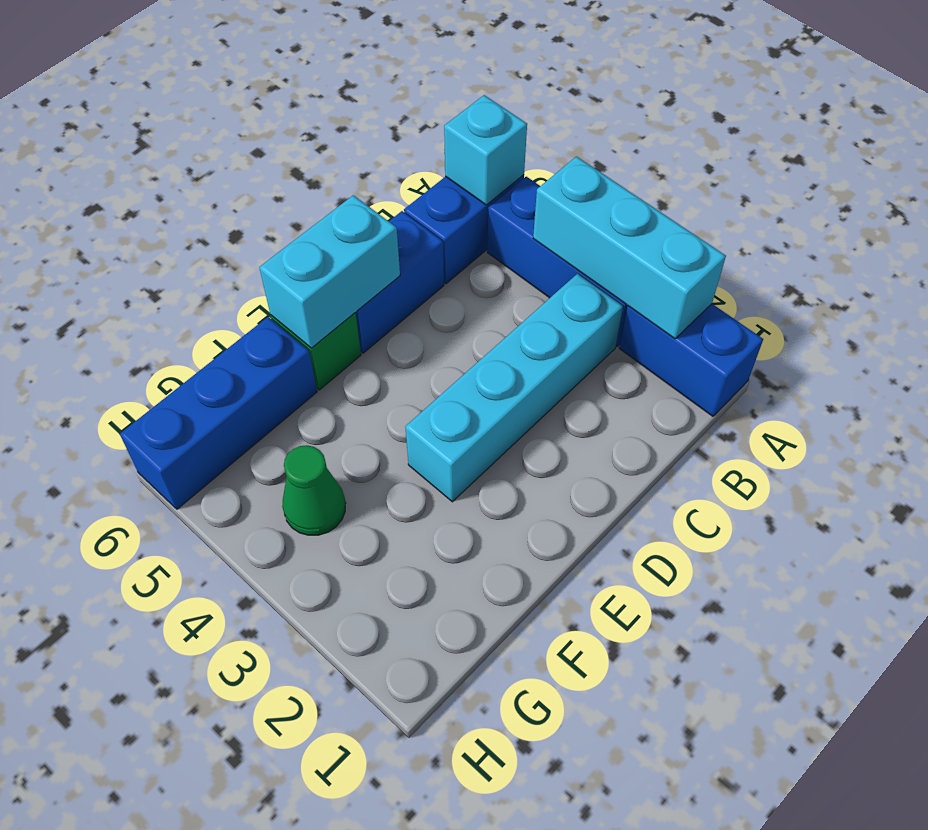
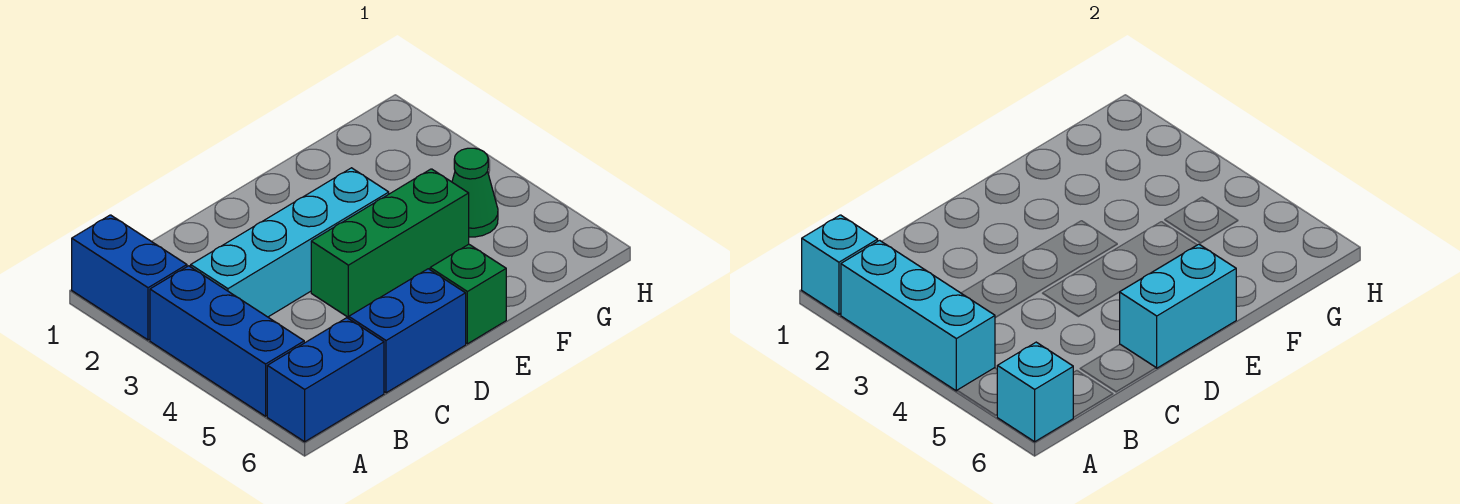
none -> cyan brick A1 level 2
none -> green brick D4:F4 level 1
blue brick F6:H6 level 1 -> none

